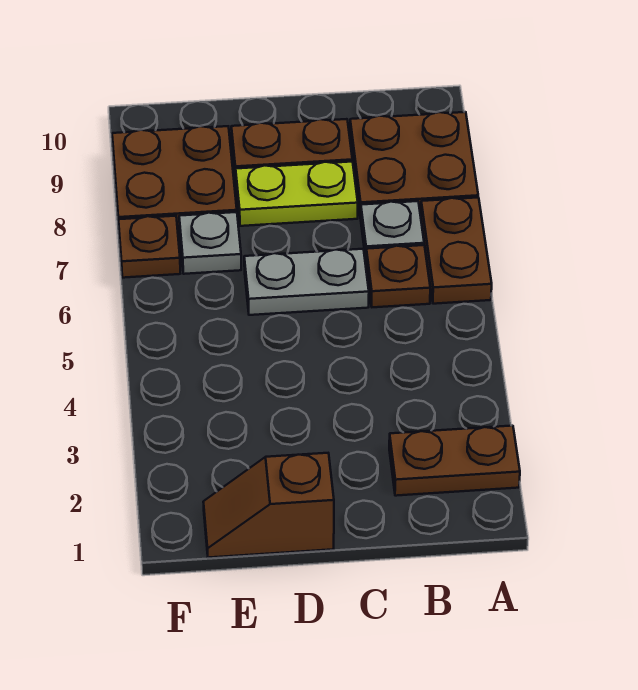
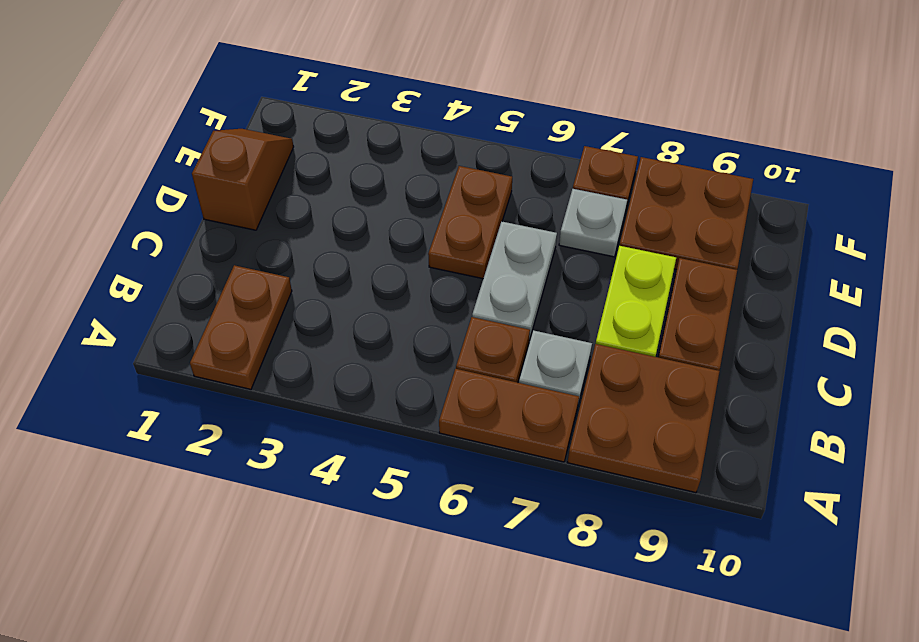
none -> brown plate D5:E5 level 1

